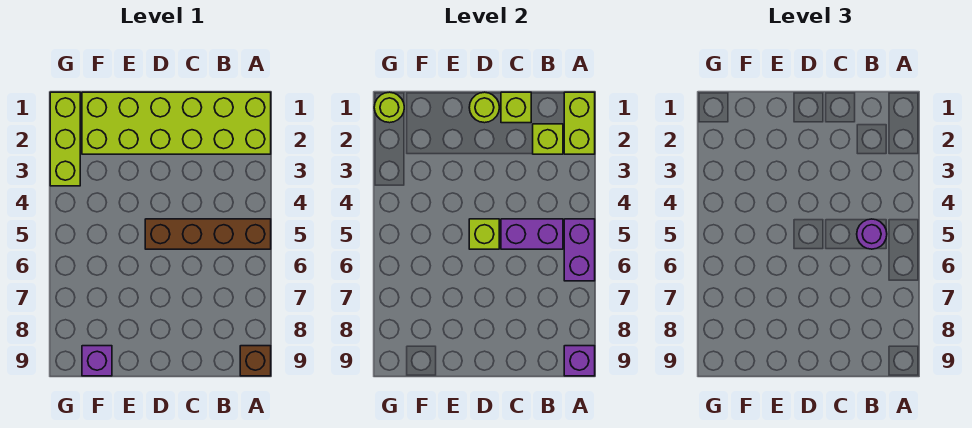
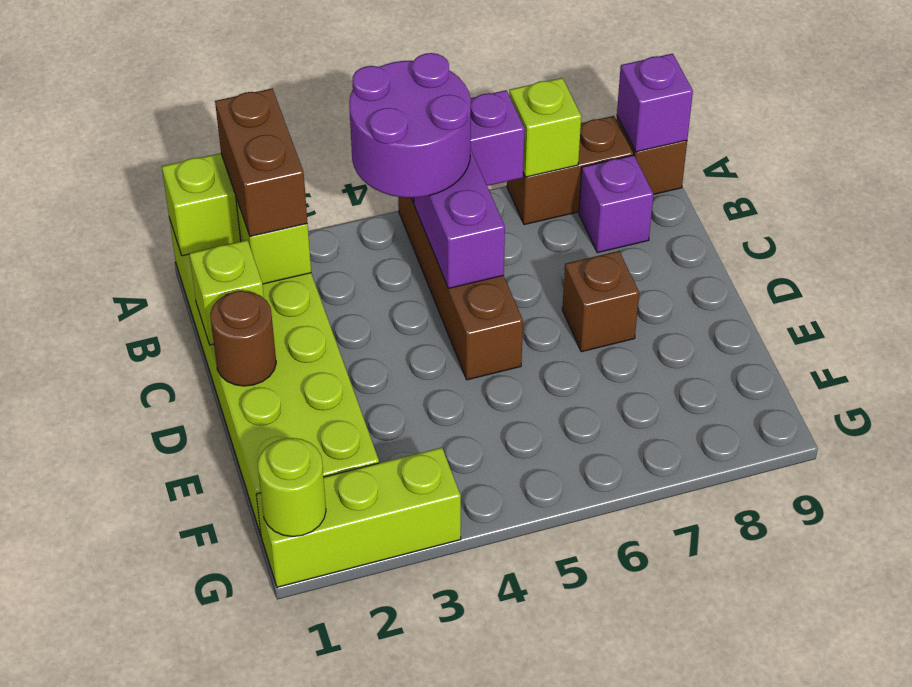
none -> brown brick A2:B2 level 3
none -> brown brick A7:A8 level 1
purple round brick B5 level 3 -> purple round brick A4:B5 level 3
lime round brick D1 level 2 -> brown round brick D1 level 2
lime brick D5 level 2 -> lime brick A7 level 2
none -> brown brick D7 level 1
purple brick F9 level 1 -> purple brick B8 level 1

